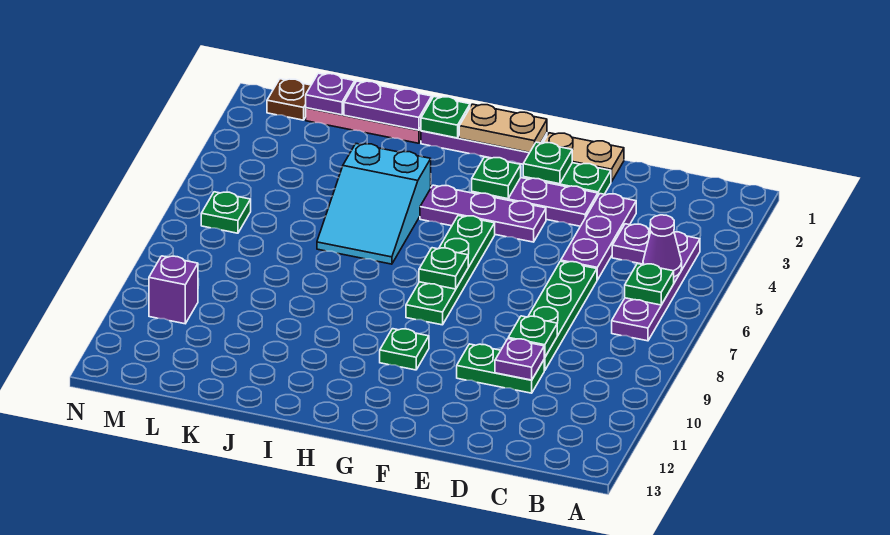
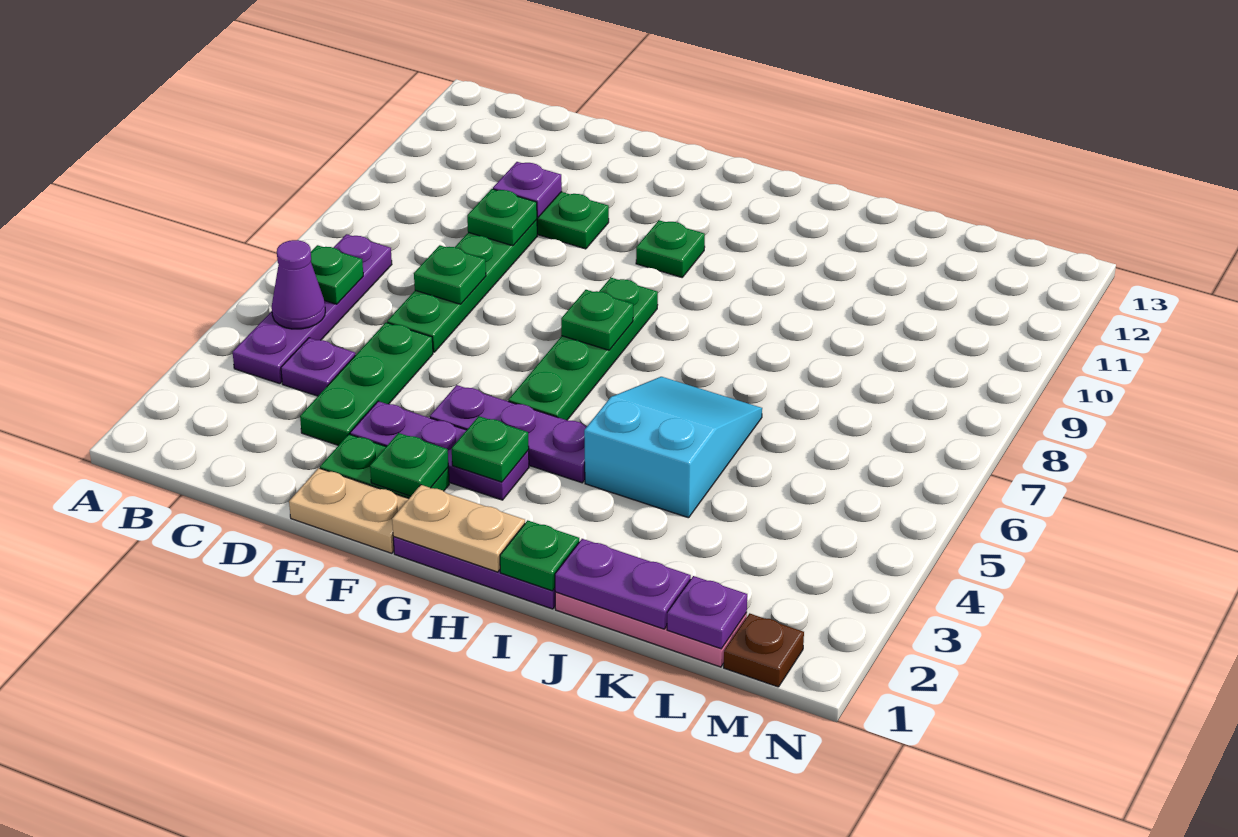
purple plate D3:D5 level 1 -> green plate D3:D5 level 1
green plate M6 level 1 -> green plate D7 level 2
purple brick M10 level 1 -> none

